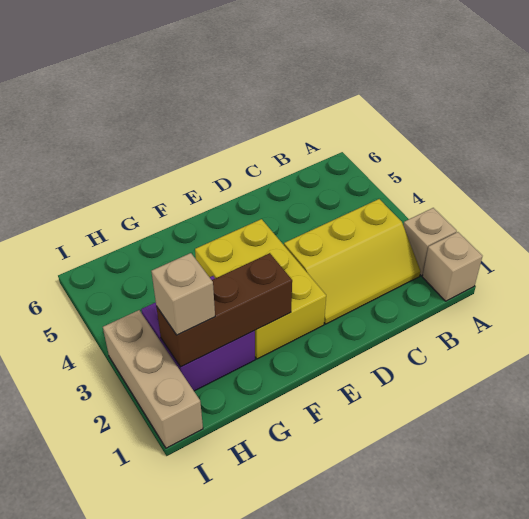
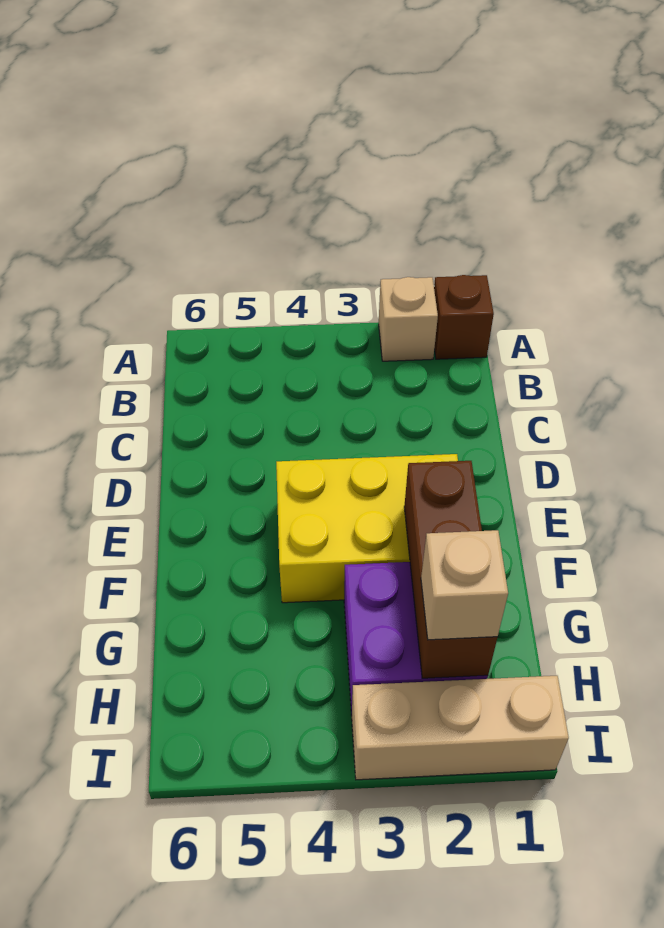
tan brick A1 level 1 -> brown brick A1 level 1
yellow slope B2:D3 level 1 top 3 -> none

